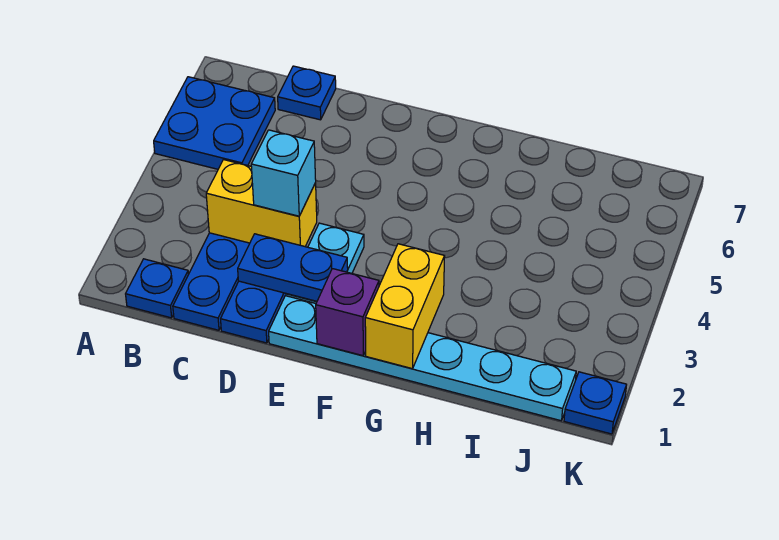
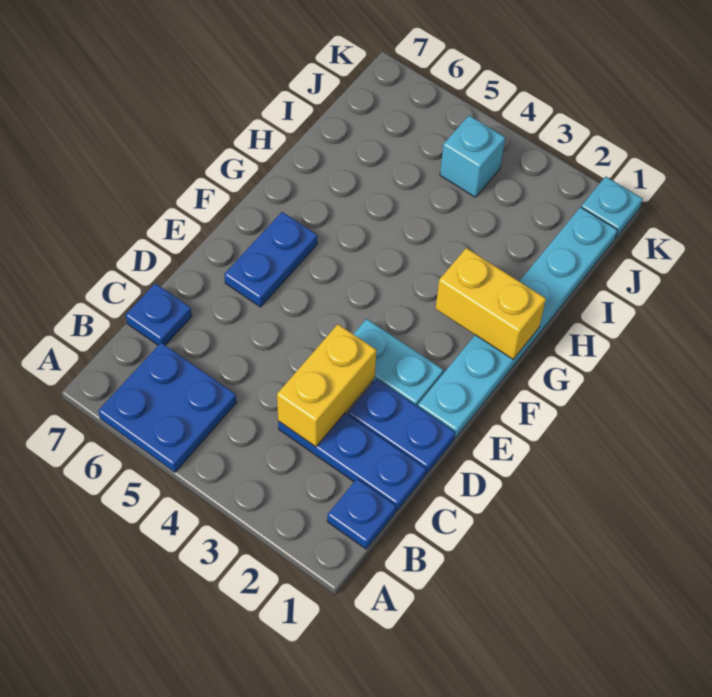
blue plate D2:E2 level 2 -> blue plate E6:F6 level 1
cyan brick D3 level 3 -> cyan brick J4 level 1
purple brick F1 level 2 -> none
blue plate K1 level 1 -> cyan plate K1 level 1

